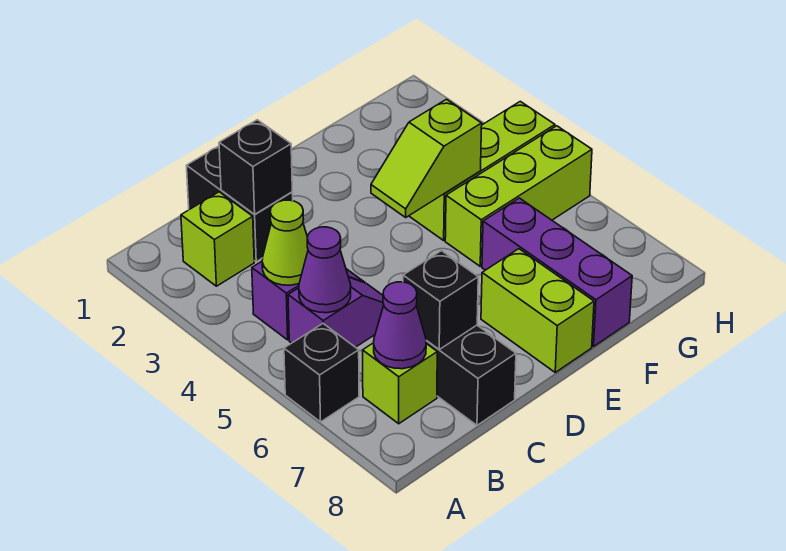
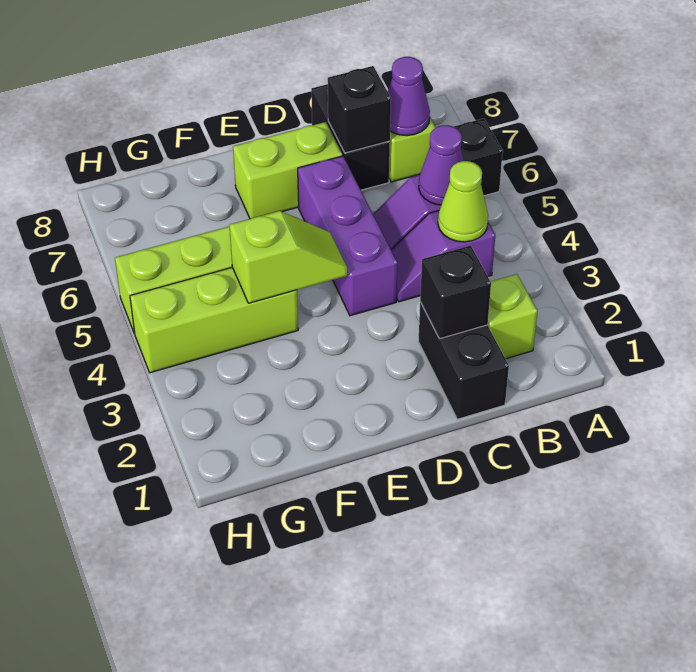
lime brick E7:E8 level 1 -> lime brick D7:E7 level 1
purple brick F6:F8 level 1 -> purple brick D4:D6 level 1

